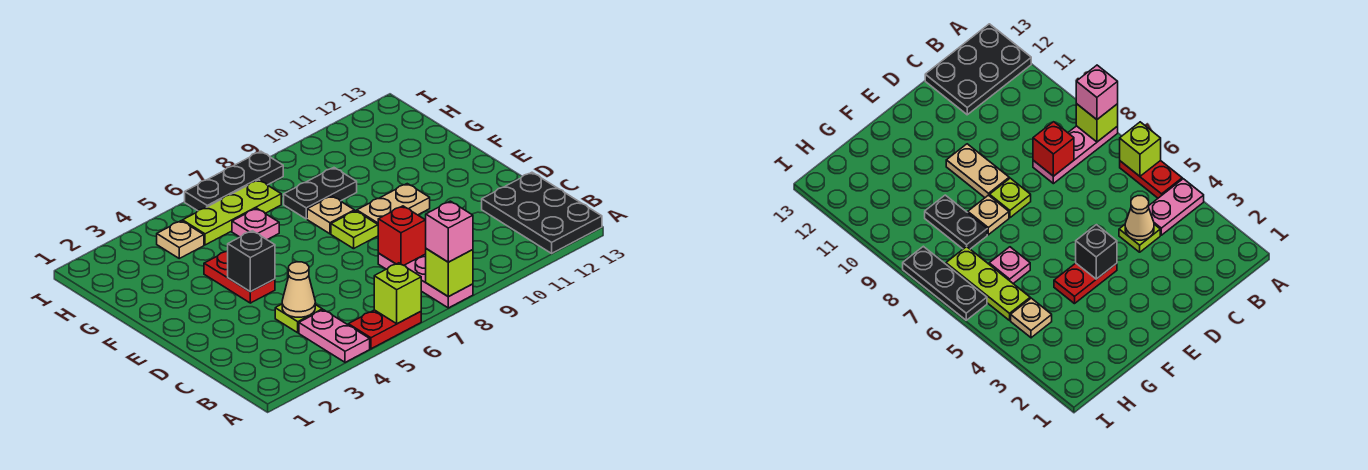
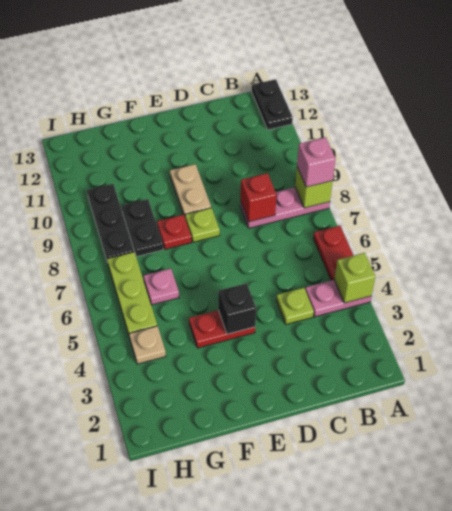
lime brick A6 level 2 -> lime brick A4 level 2
black plate A12:C13 level 1 -> black plate A12:A13 level 1
tan cone C4 level 2 -> none
tan plate F8 level 1 -> red plate F8 level 1
black plate I6:I8 level 1 -> black plate H8:H10 level 1

